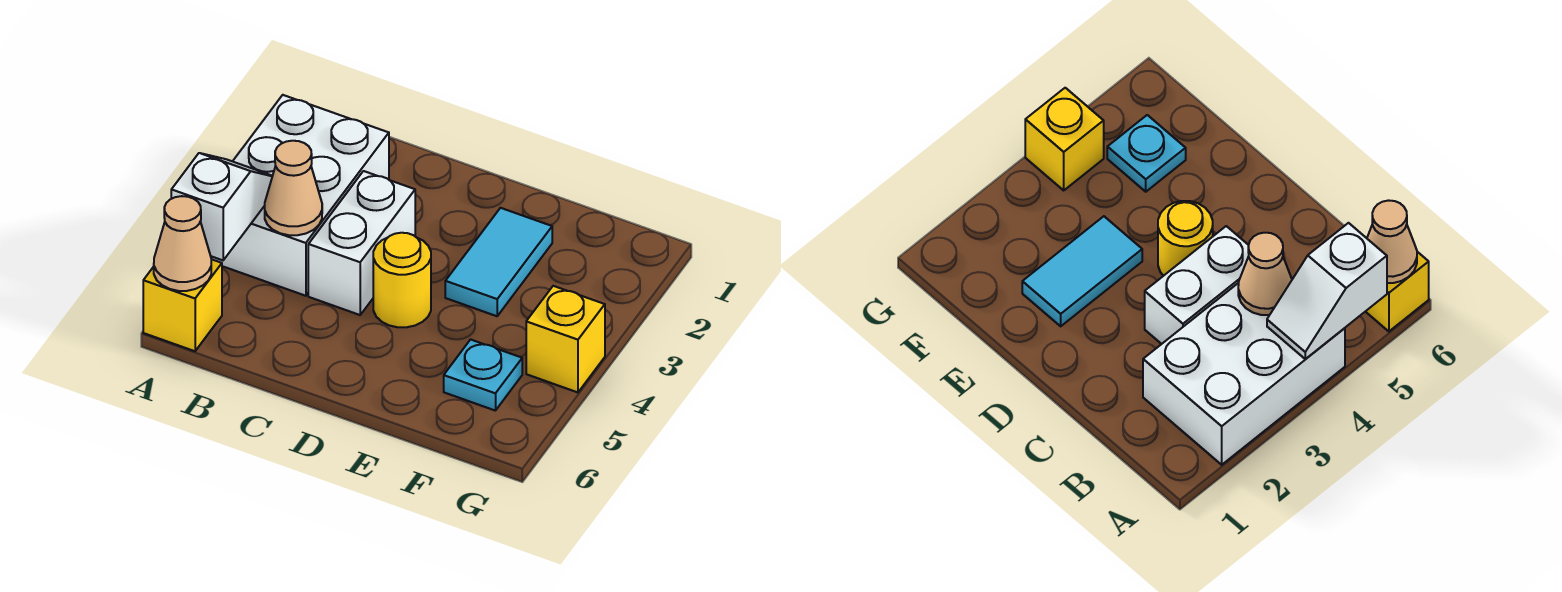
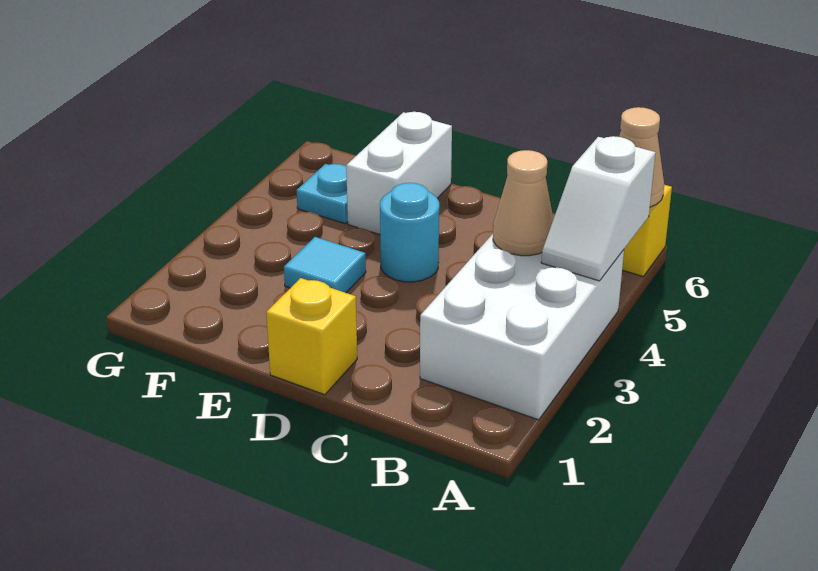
white brick C3:C4 level 1 -> white brick E5:E6 level 1
yellow round brick D4 level 1 -> cyan round brick D4 level 1
cyan tile E2:E3 level 1 -> cyan tile E3 level 1
yellow brick G4 level 1 -> yellow brick D1 level 1

